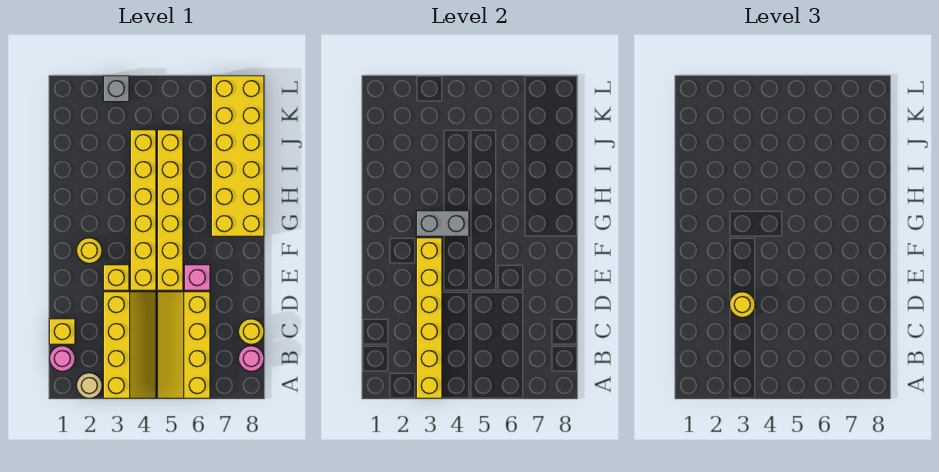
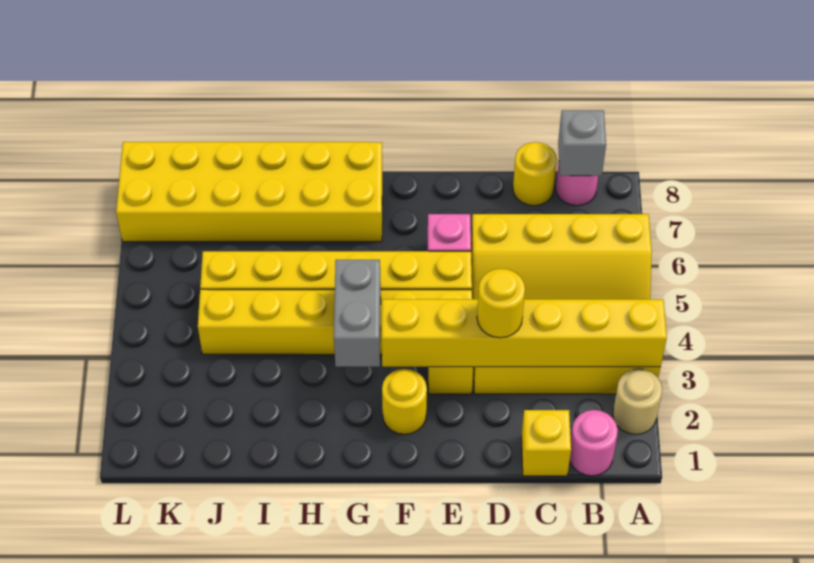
grey brick L3 level 1 -> grey brick B8 level 2

